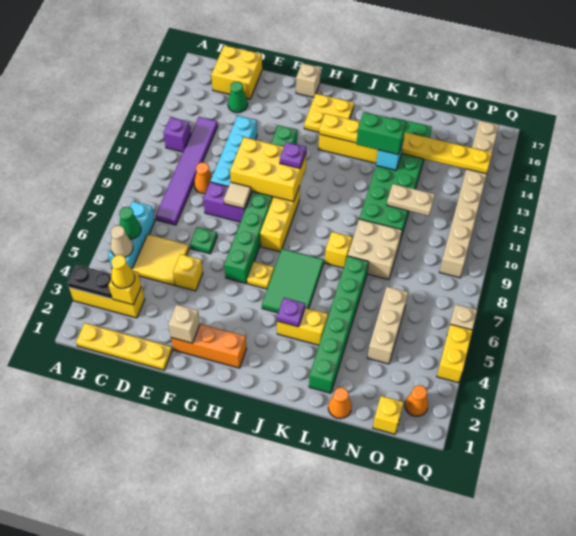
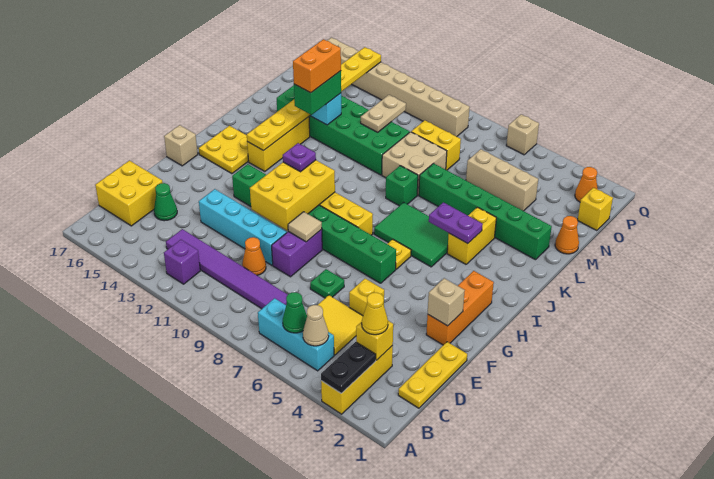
yellow plate B1:E1 level 1 -> yellow plate C1:E1 level 1
purple plate J4 level 2 -> purple plate J4:J5 level 2
yellow brick K8 level 1 -> green brick K8 level 1
none -> orange brick K13:L13 level 4
yellow brick Q4:Q5 level 1 -> yellow brick N8:N9 level 1

